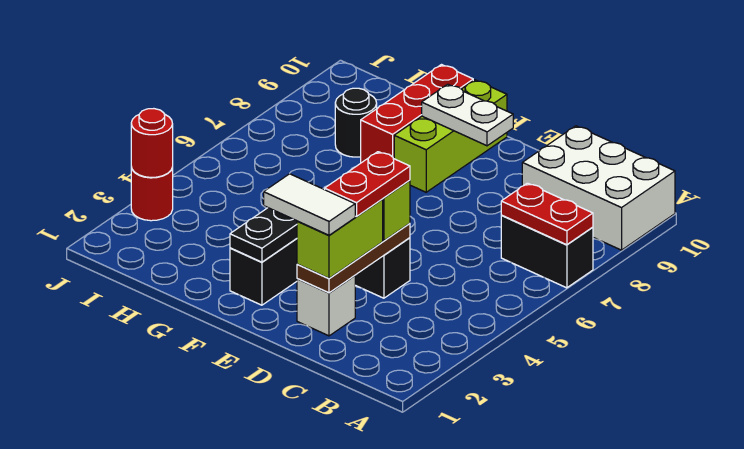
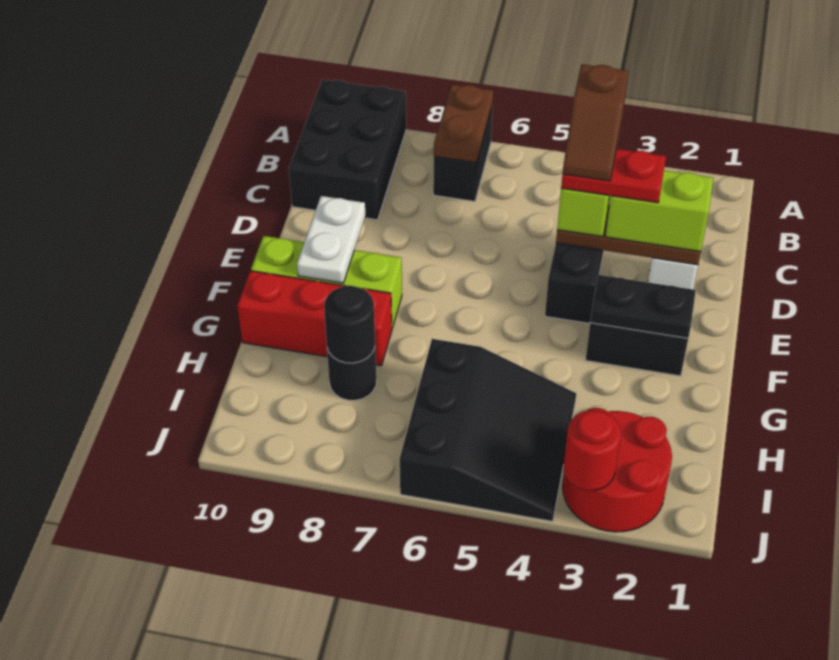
red plate A7:B7 level 2 -> brown plate A7:B7 level 2
white brick A9:C10 level 1 -> black brick A9:C10 level 1
none -> brown slope C4:D4 level 5 top C
white tile D2:E2 level 4 -> none
none -> black slope H4:J6 level 1 top 6
none -> black round brick H8 level 2
red round brick J3 level 1 -> red round brick I2:J3 level 1

